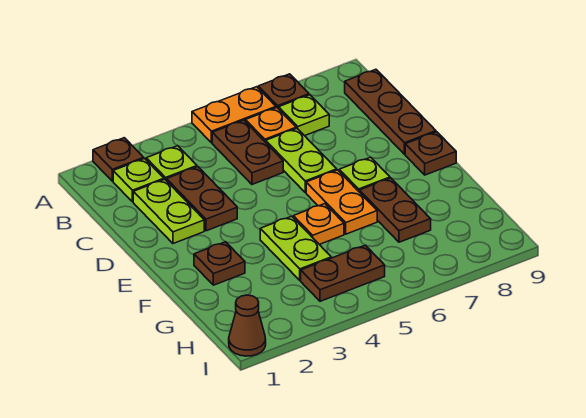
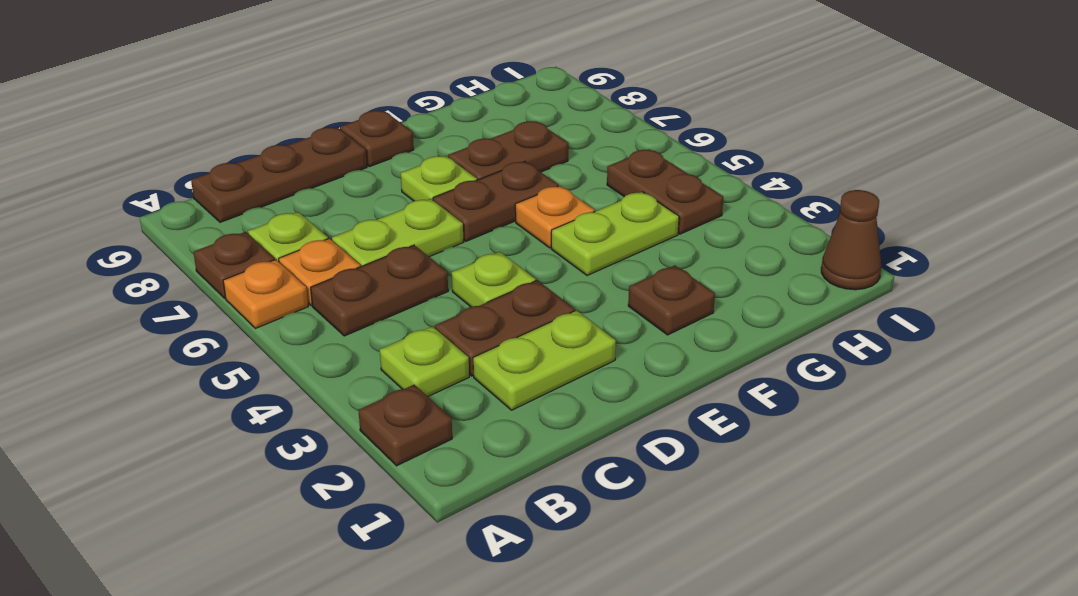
orange plate A5:A6 level 1 -> orange plate A6 level 1
lime plate B2 level 1 -> lime plate D4 level 1
orange plate E6:F6 level 1 -> brown plate E6:F6 level 1

